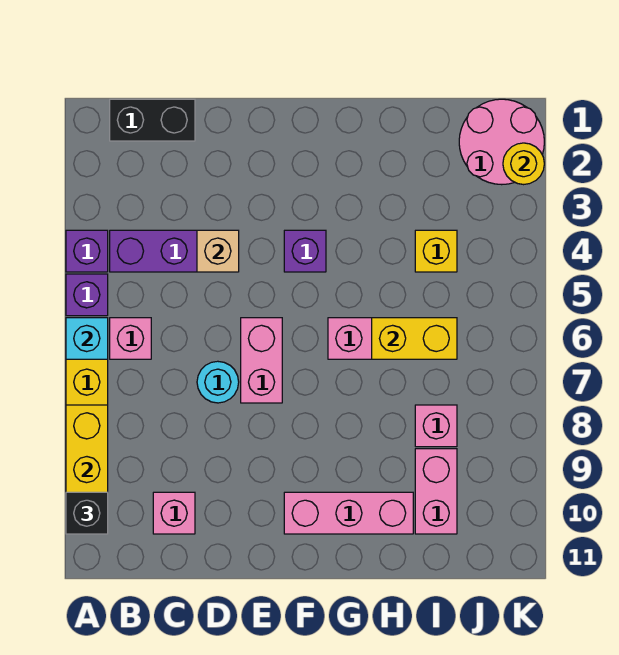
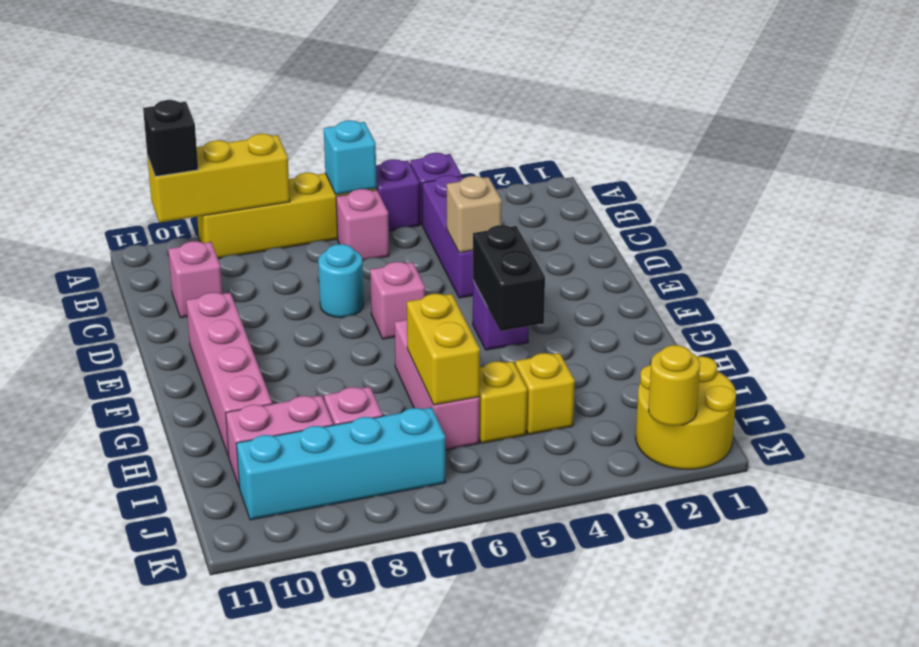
black brick B1:C1 level 1 -> black brick F4:G4 level 2
pink brick E6:E7 level 1 -> pink brick E6 level 1
pink brick F10:H10 level 1 -> pink brick E10:H10 level 1
none -> yellow brick I5 level 1
pink round brick J1:K2 level 1 -> yellow round brick J1:K2 level 1
none -> cyan brick J7:J10 level 1

